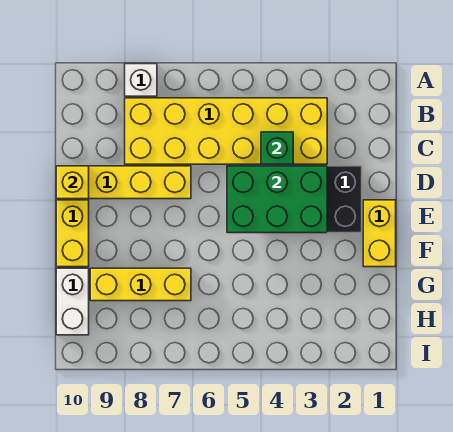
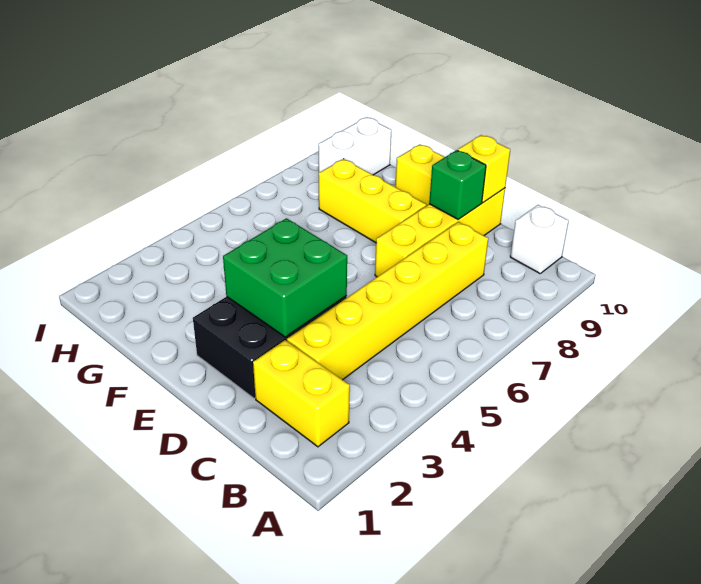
white brick A8 level 1 -> white brick B10 level 1
yellow brick B3:C8 level 1 -> yellow brick C3:C8 level 1
green brick C4 level 2 -> green brick D9 level 2
green brick D3:E5 level 2 -> green brick D3:E4 level 2
yellow brick E1:F1 level 1 -> yellow brick B2:C2 level 1
yellow brick G7:G9 level 1 -> yellow brick E8:G8 level 1
white brick G10:H10 level 1 -> white brick H9:H10 level 1

